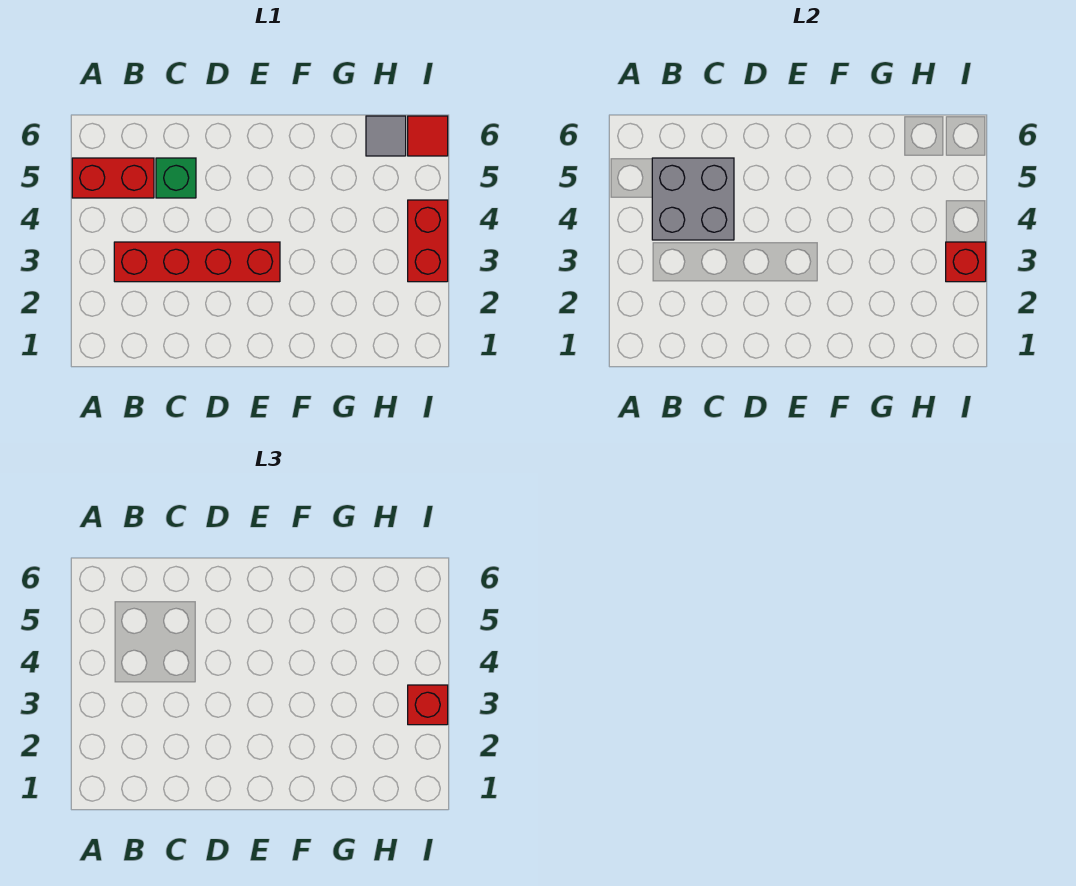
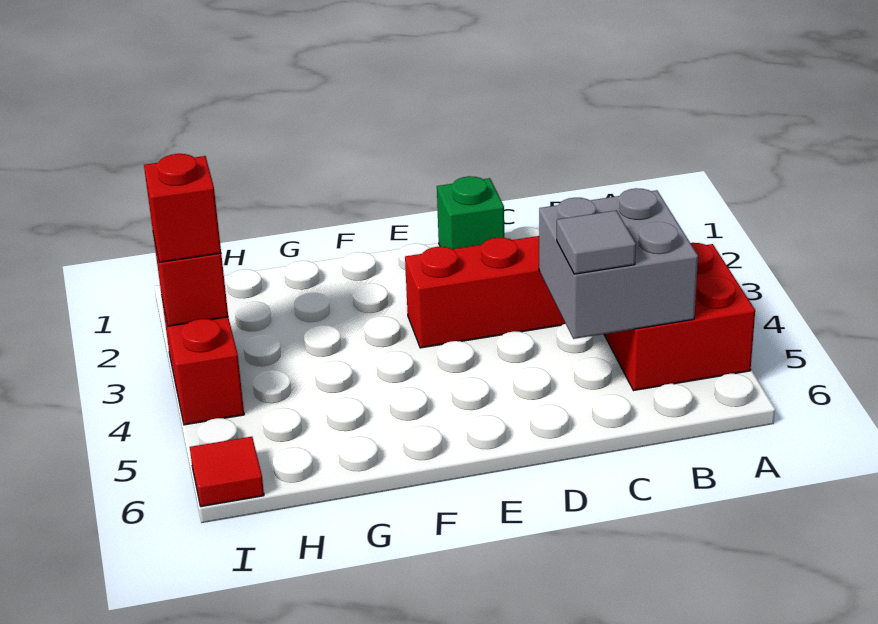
red brick A5:B5 level 1 -> red brick A4:B5 level 1
green brick C5 level 1 -> green brick D1 level 1
grey tile H6 level 1 -> grey tile C5 level 3

